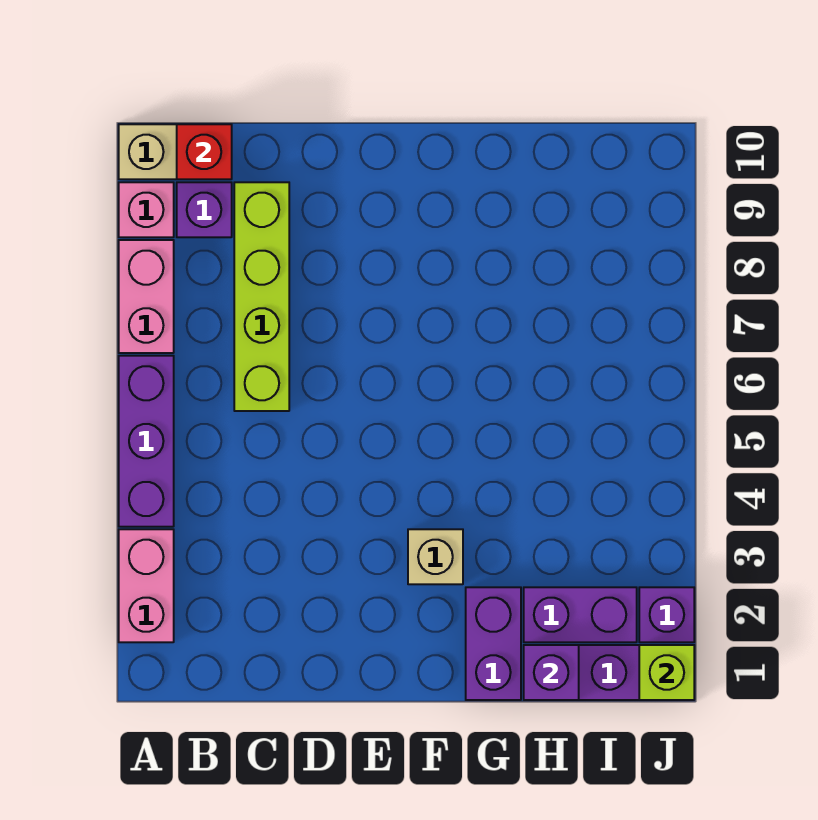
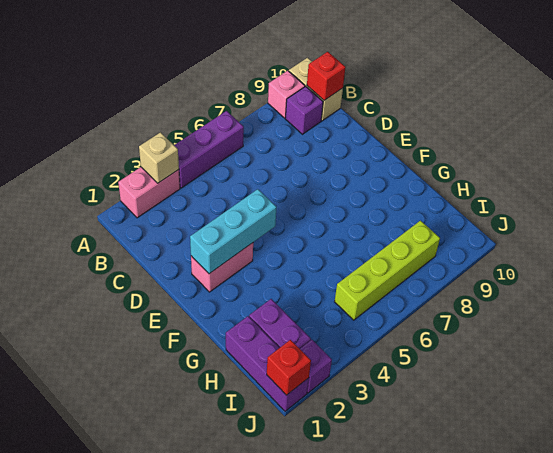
pink brick A7:A8 level 1 -> pink brick E2:E3 level 1
lime brick C6:C9 level 1 -> lime brick I5:I8 level 1
none -> cyan brick E2:E4 level 2
tan brick F3 level 1 -> tan brick A3 level 2
purple brick G1:G2 level 1 -> none
purple brick H1 level 2 -> none
lime brick J1 level 2 -> red brick J1 level 2

